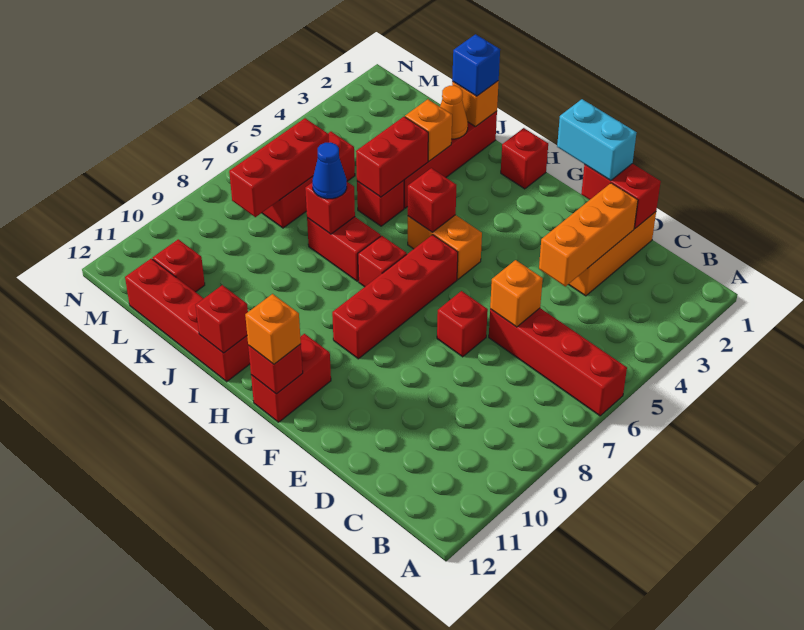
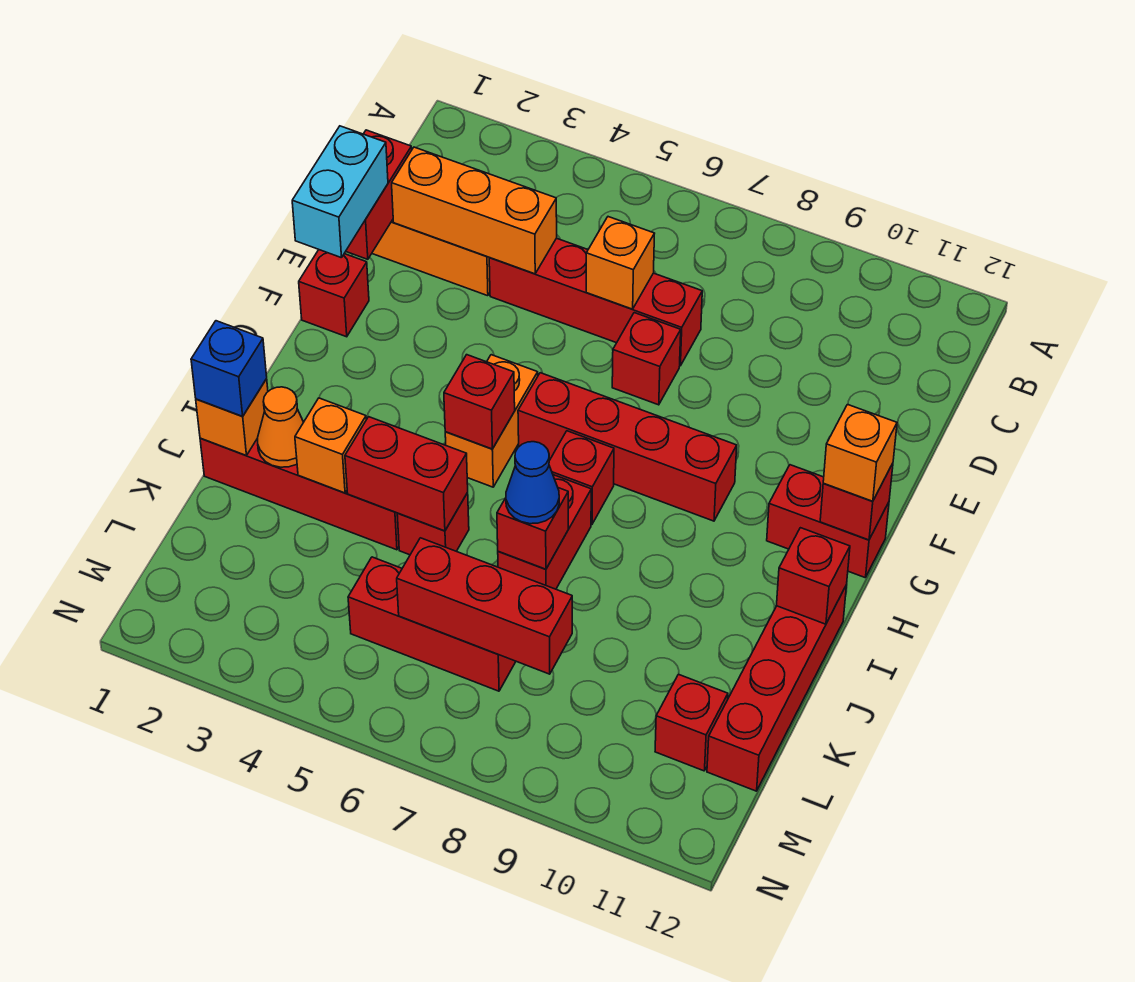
red brick A6:D6 level 1 -> red brick D4:D7 level 1
red brick H1 level 1 -> red brick F1 level 1

